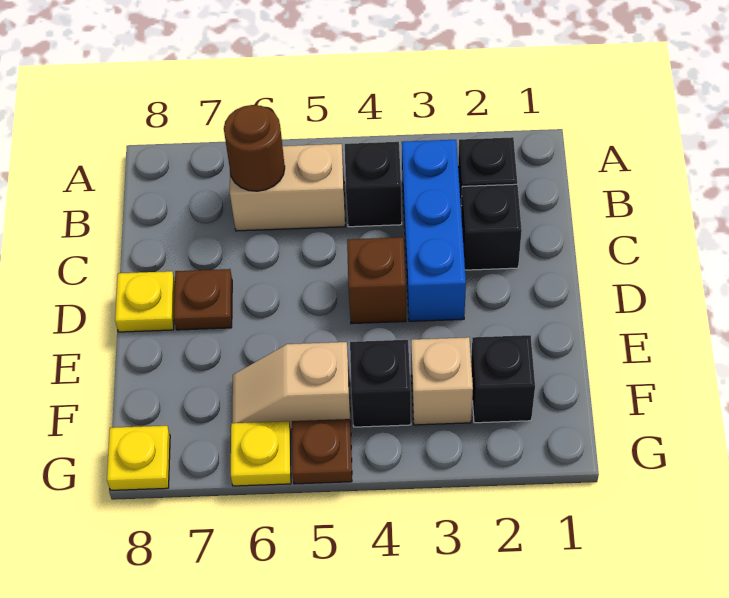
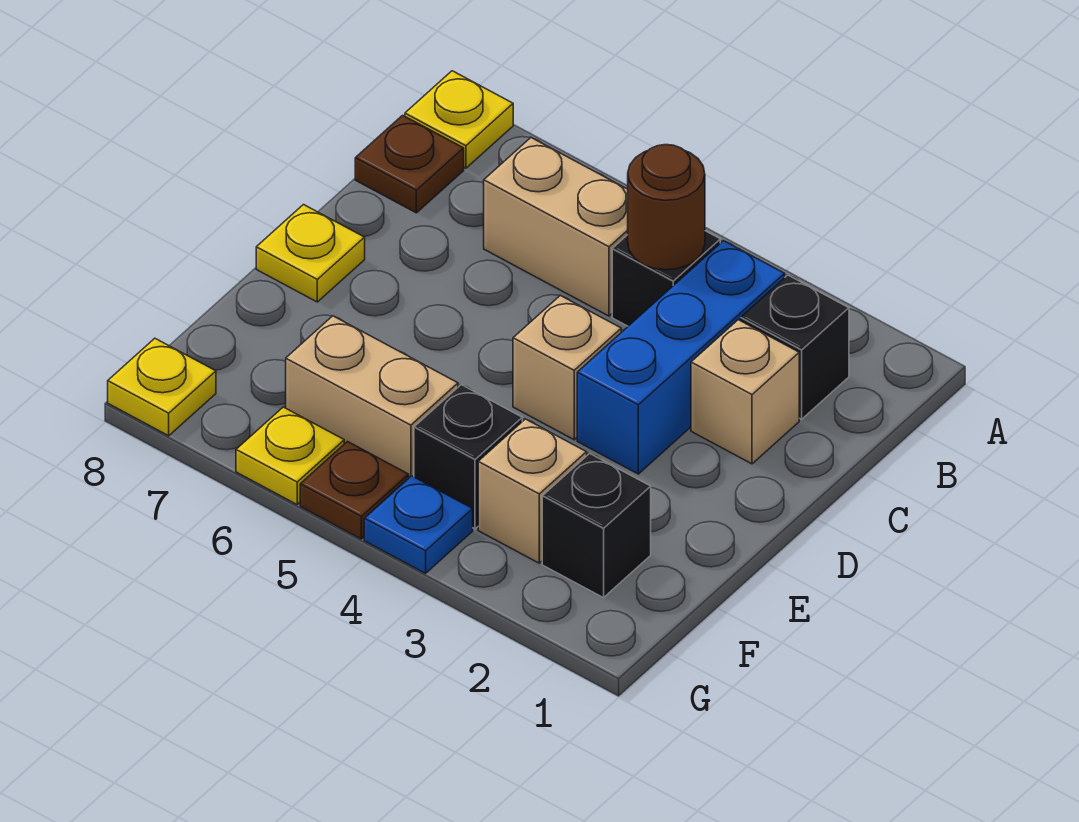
none -> yellow plate A8 level 1
brown round brick B6 level 2 -> brown round brick B4 level 2
black brick C2 level 1 -> tan brick C2 level 1
brown brick D4 level 1 -> tan brick D4 level 1
brown plate D7 level 1 -> brown plate B8 level 1
tan slope F5:F6 level 1 top 5 -> tan brick F5:F6 level 1
none -> blue plate G4 level 1

